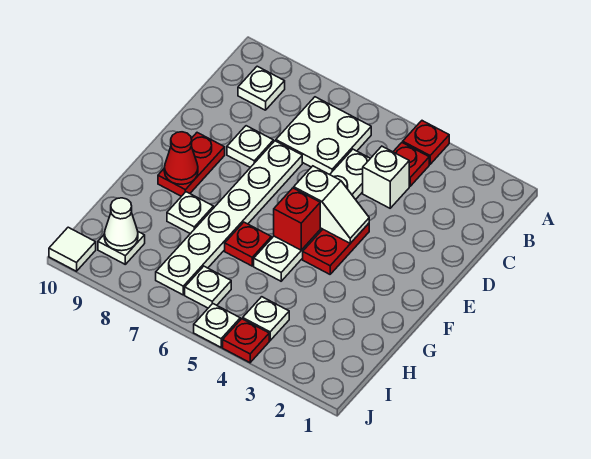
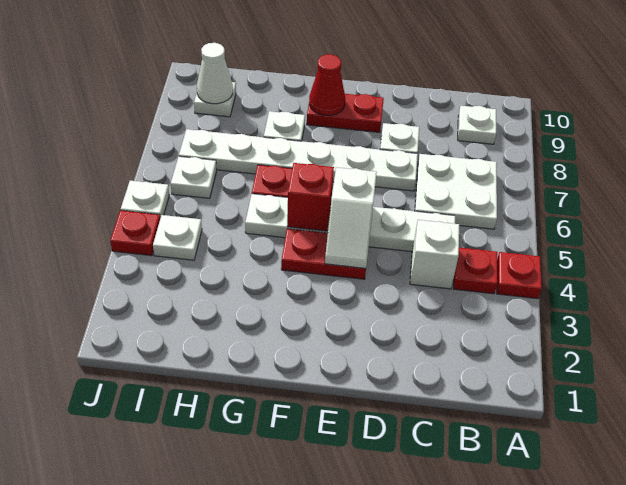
white tile J10 level 1 -> none

